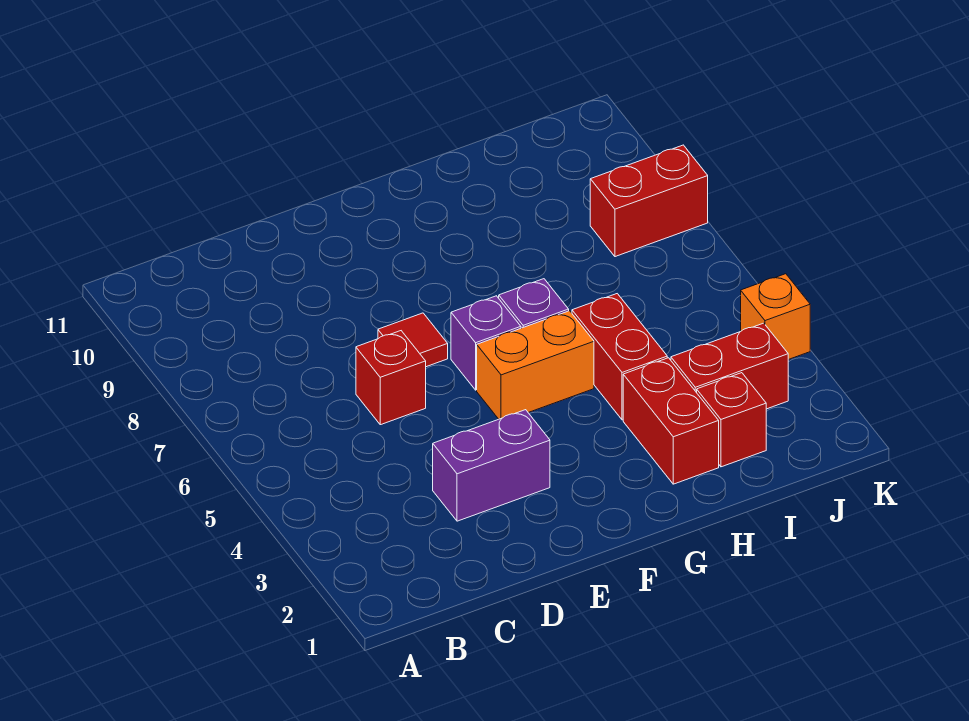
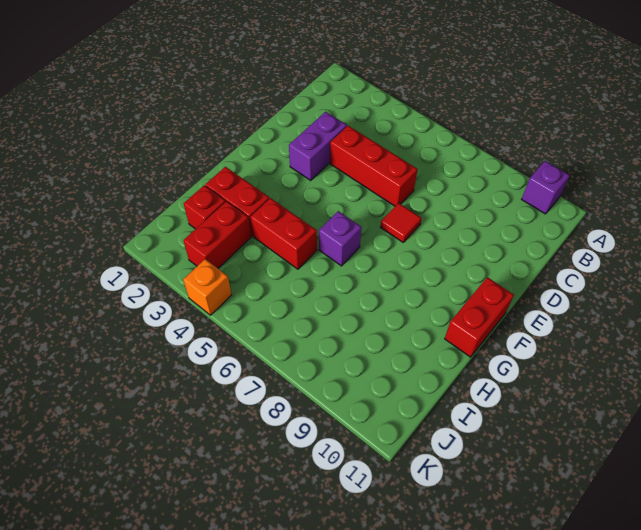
red brick D6 level 1 -> red brick D4:D6 level 1
orange brick F5:G5 level 1 -> none
purple brick F6 level 1 -> purple brick A10 level 1
red brick J8:K8 level 1 -> red brick F11:G11 level 1

